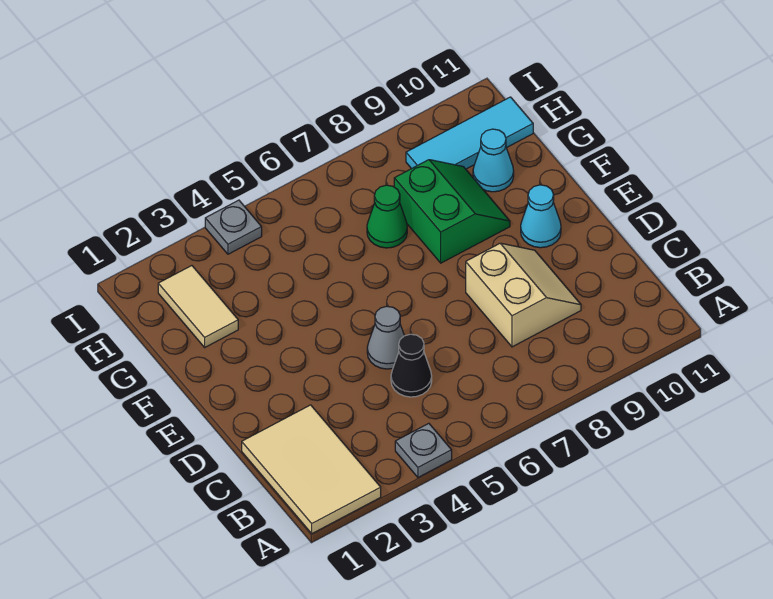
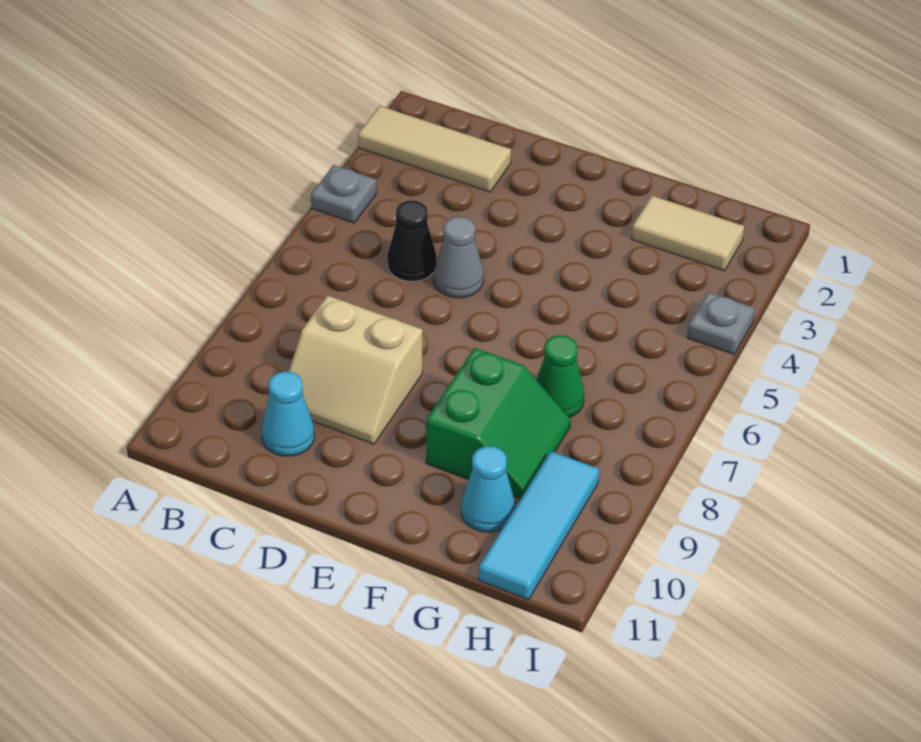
tan tile A1:C2 level 1 -> tan tile A2:C2 level 1
cyan cone E10 level 1 -> cyan cone C10 level 1
green slope F8:G9 level 1 top 8 -> green slope F8:G9 level 1 top F

